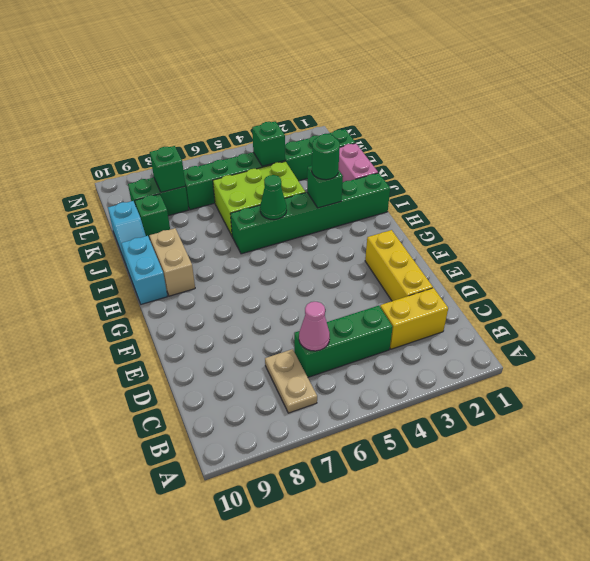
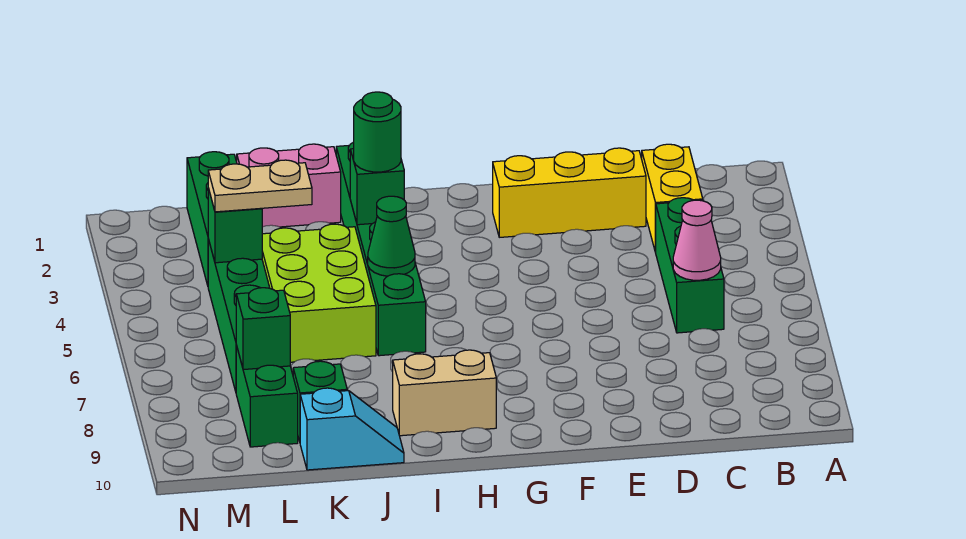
tan plate B7:C7 level 1 -> tan plate K4:L4 level 3
cyan brick H10:I10 level 1 -> none

